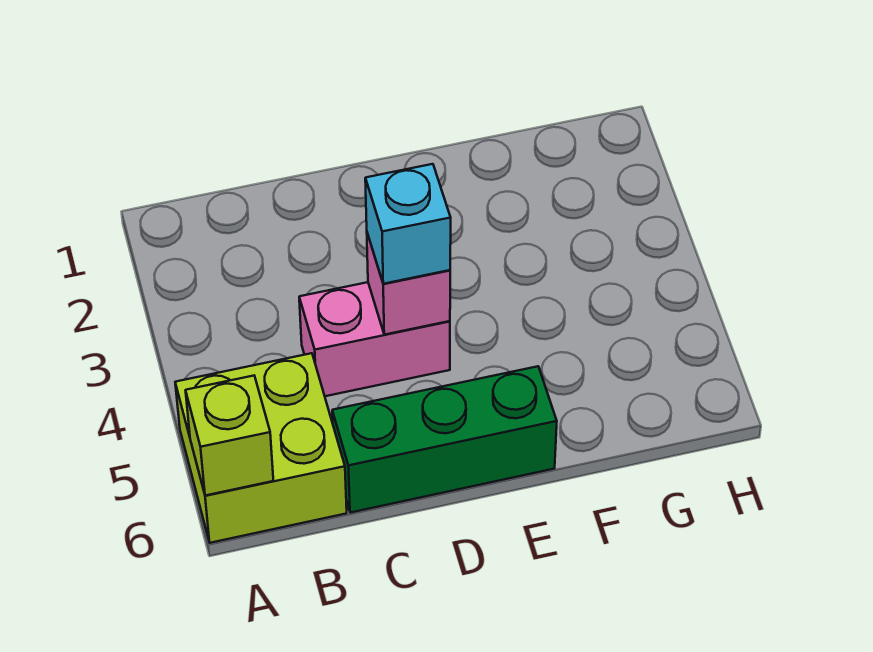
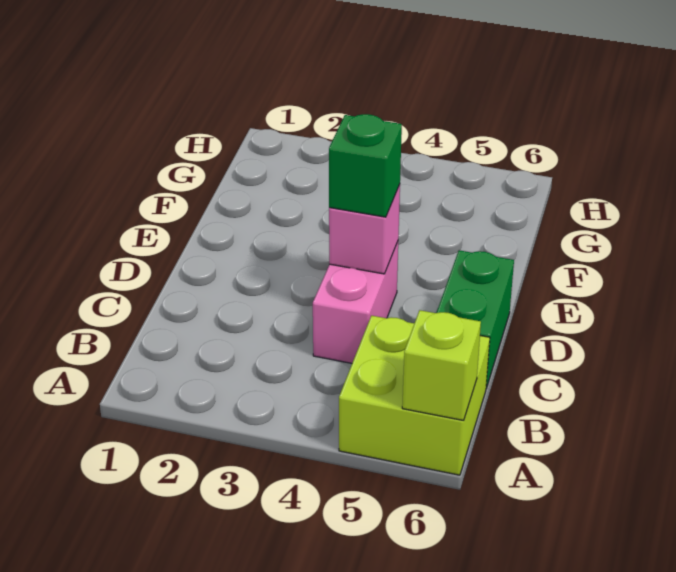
green brick C6:E6 level 1 -> green brick C6:D6 level 1
cyan brick D4 level 3 -> green brick D4 level 3

